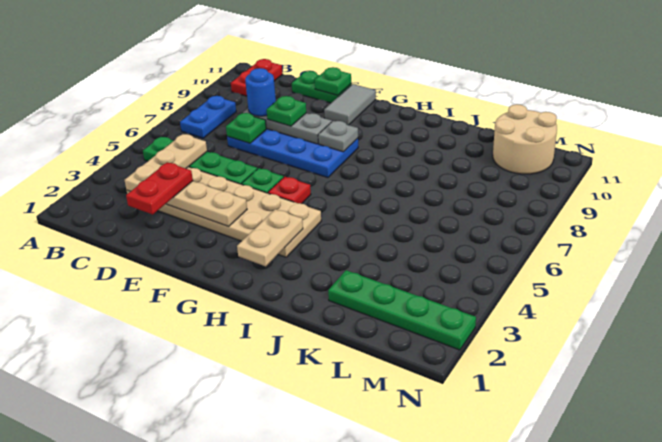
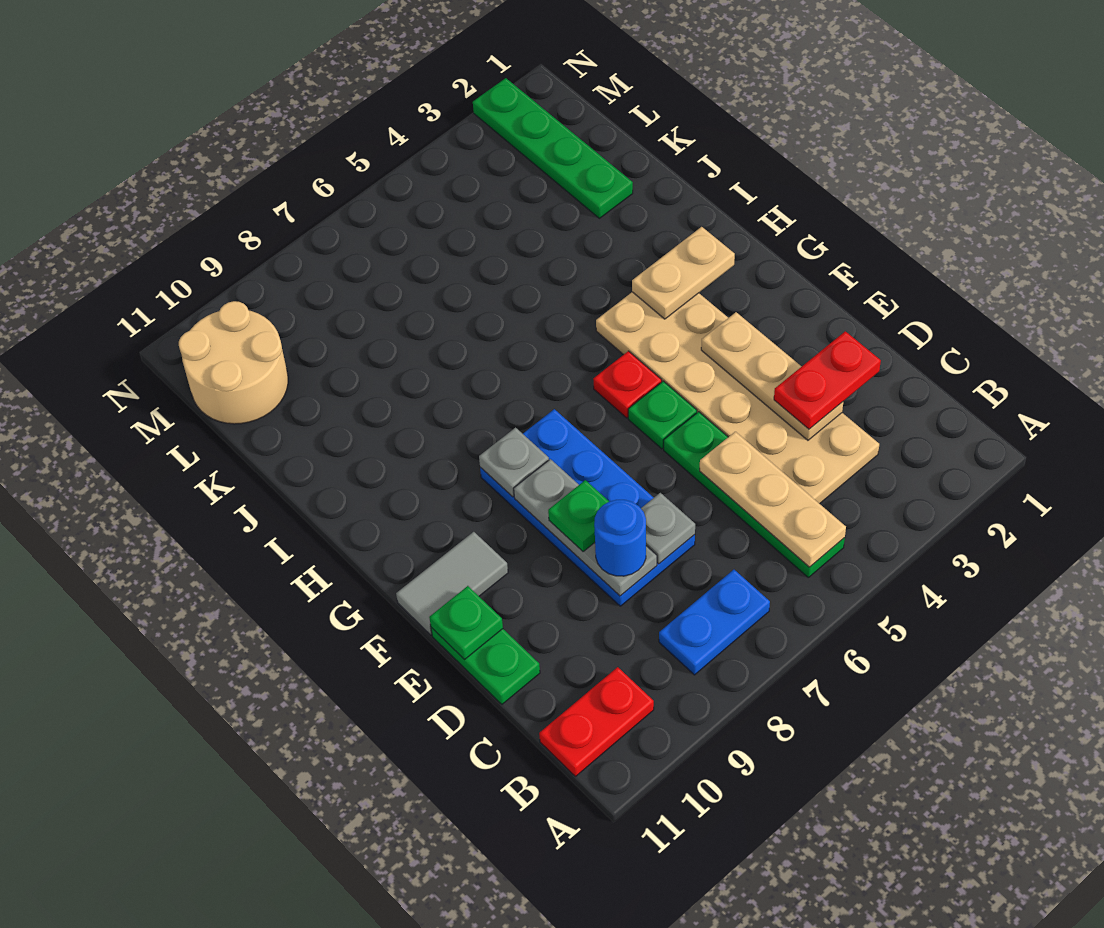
tan plate C3:C5 level 2 -> tan plate B5:D5 level 2
green plate D7 level 2 -> grey plate D7 level 2

